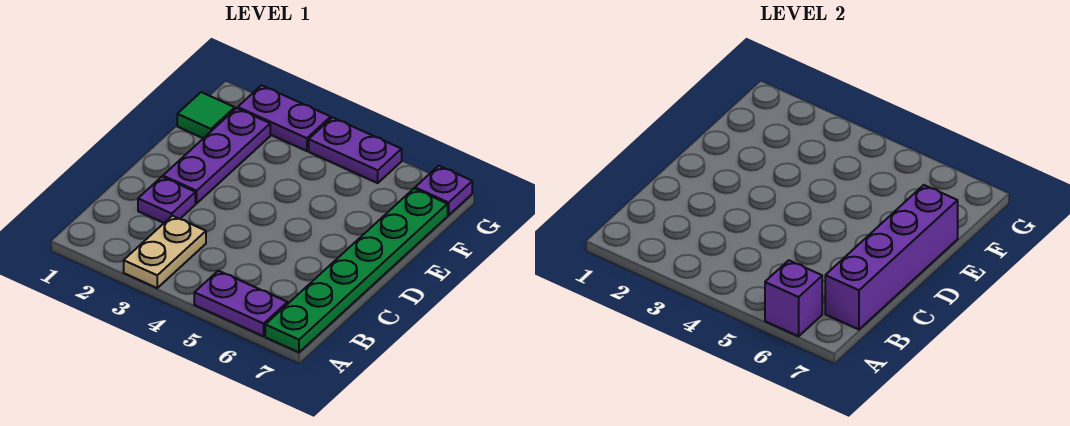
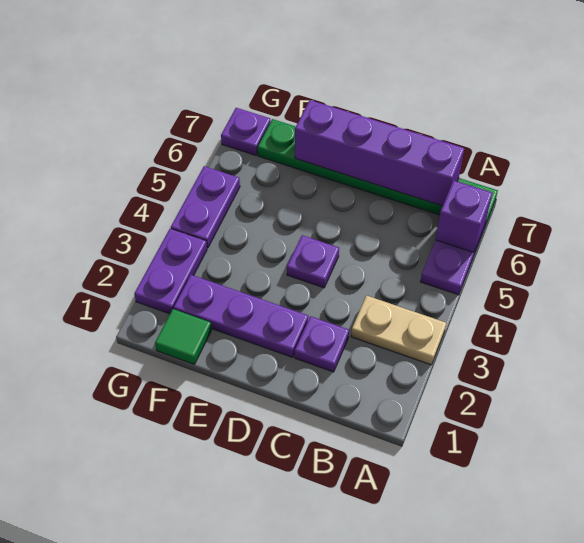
none -> purple plate D4 level 1

